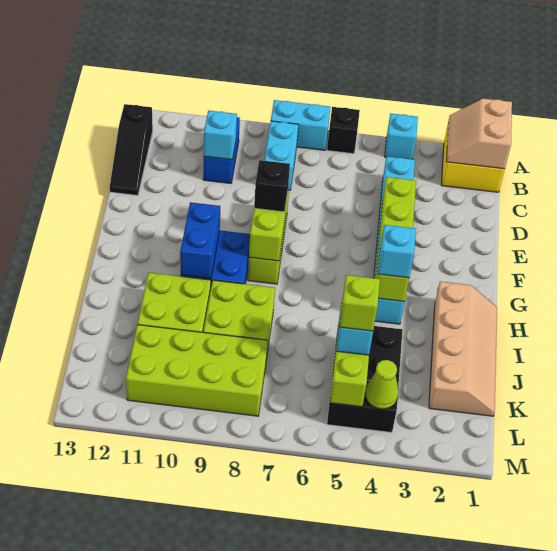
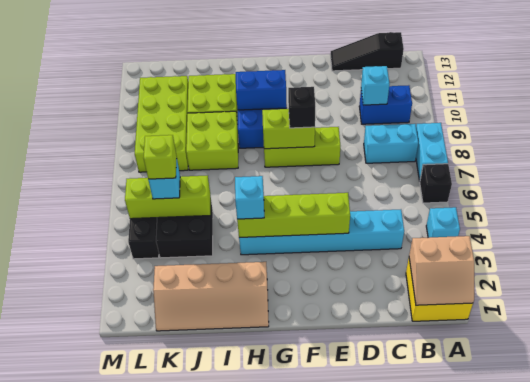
tan slope A1:B2 level 2 top 1 -> tan slope A1:B2 level 2 top 2
lime cone L4 level 2 -> none

